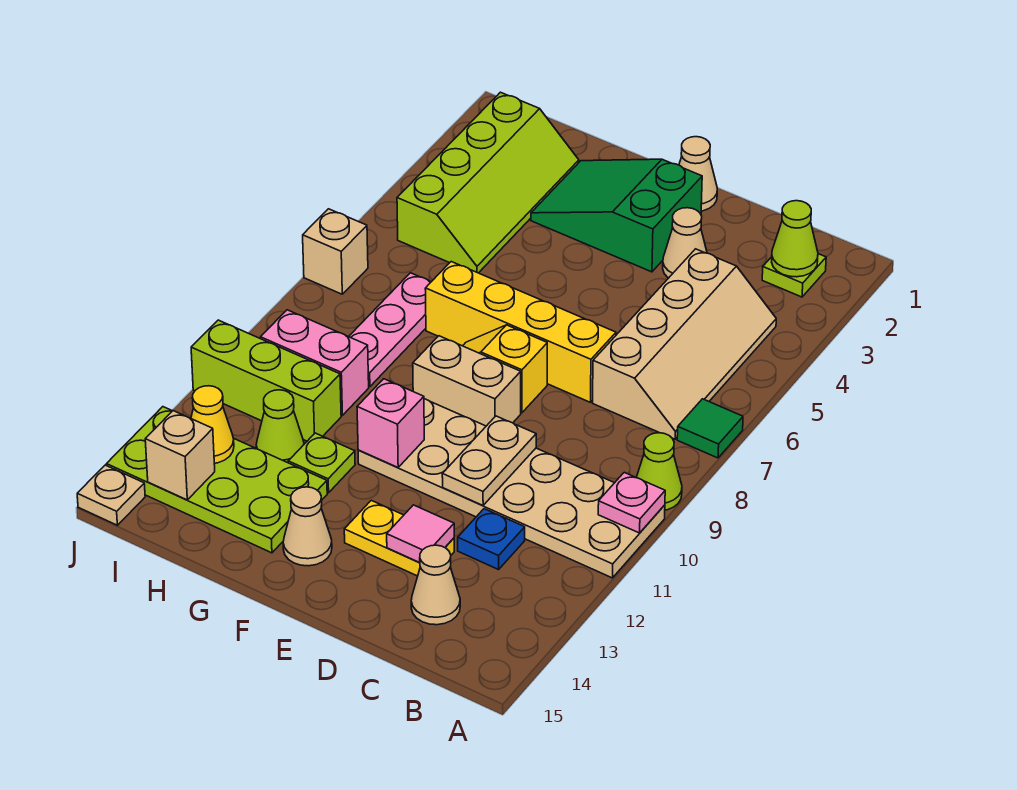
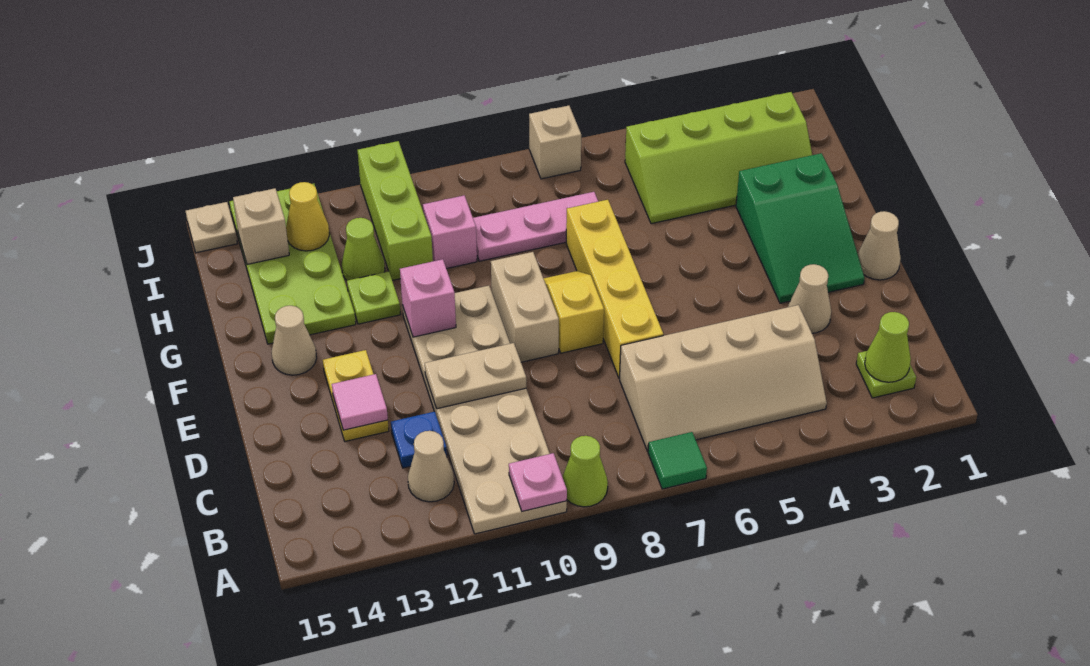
tan cone C14 level 1 -> tan cone B12 level 1
green slope E2:G3 level 1 top E -> green slope E2:G3 level 1 top G
pink brick H10:I10 level 1 -> pink brick H10 level 1

